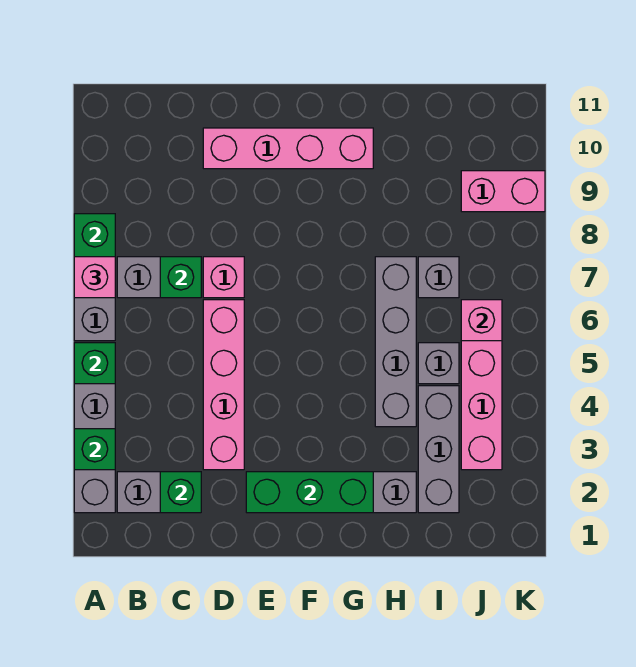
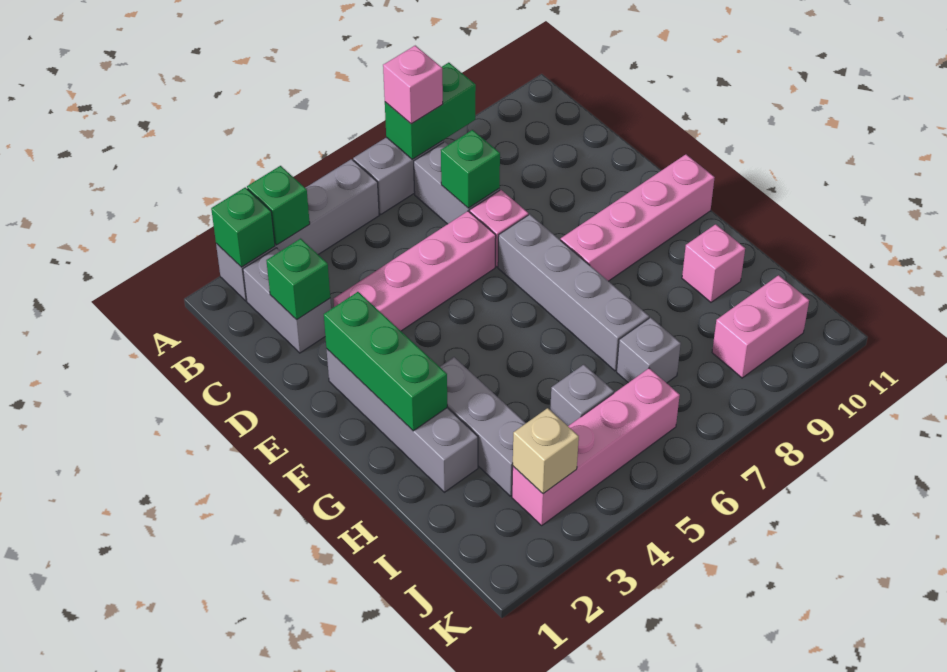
green brick A5 level 2 -> green brick A2 level 2
pink brick D10:G10 level 1 -> pink brick F8:F11 level 1
grey brick H4:H7 level 1 -> grey brick E7:H7 level 1
grey brick I2:I4 level 1 -> grey brick G3:I3 level 1
none -> tan brick J3 level 2
pink brick J6 level 2 -> pink brick H10 level 1
pink brick J9:K9 level 1 -> pink brick J9:J10 level 1

